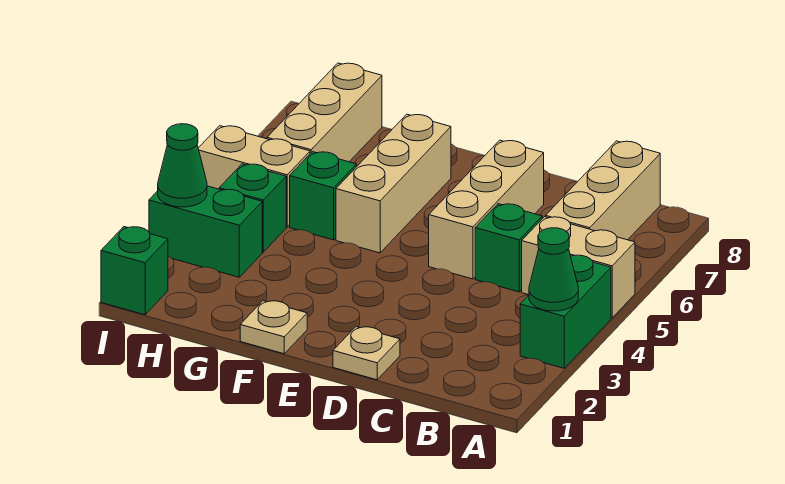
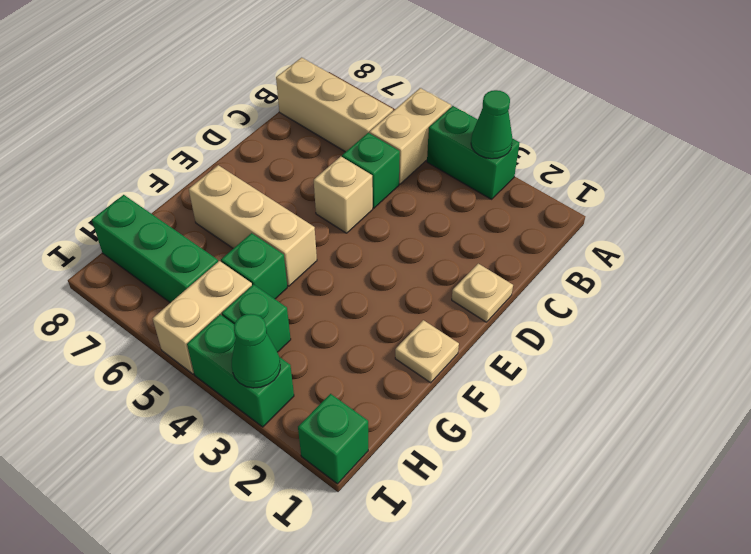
tan brick D5:D7 level 1 -> tan brick D5 level 1
green brick H3:I3 level 1 -> green brick I3:I4 level 1
tan brick H6:H8 level 1 -> green brick H6:H8 level 1

